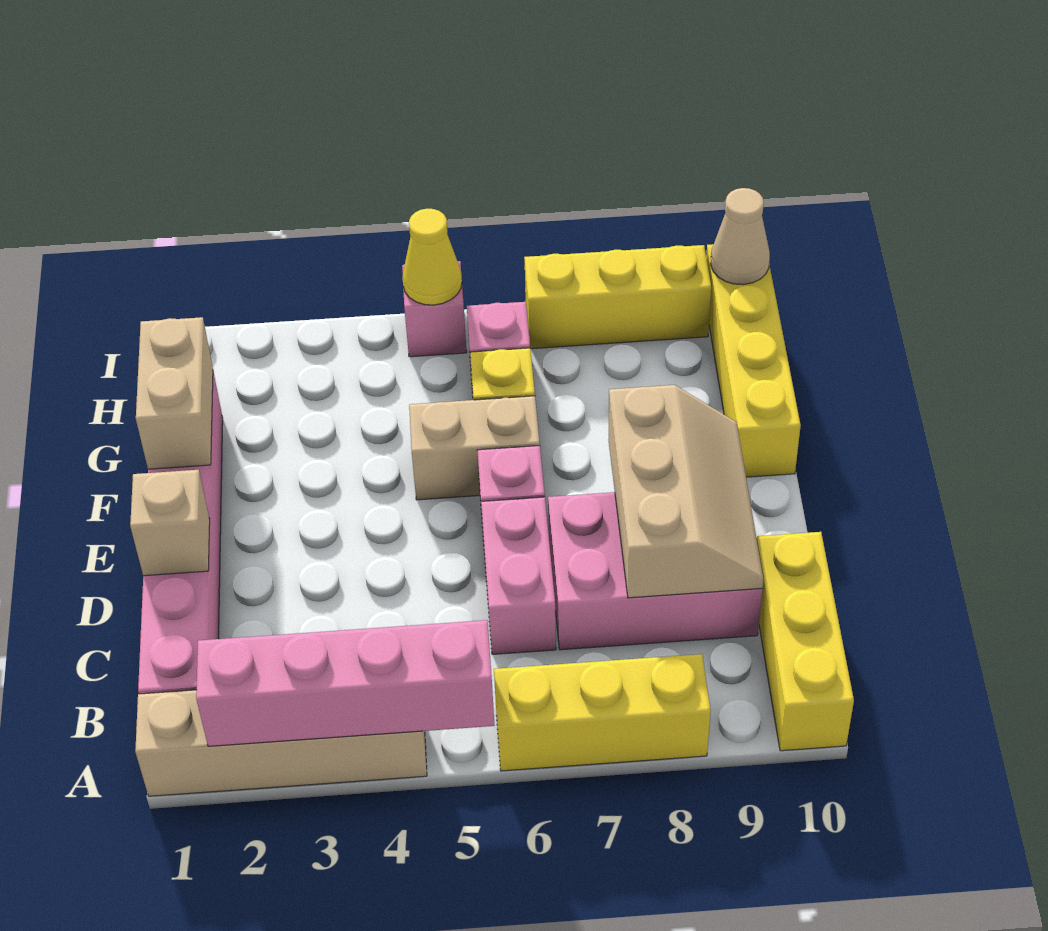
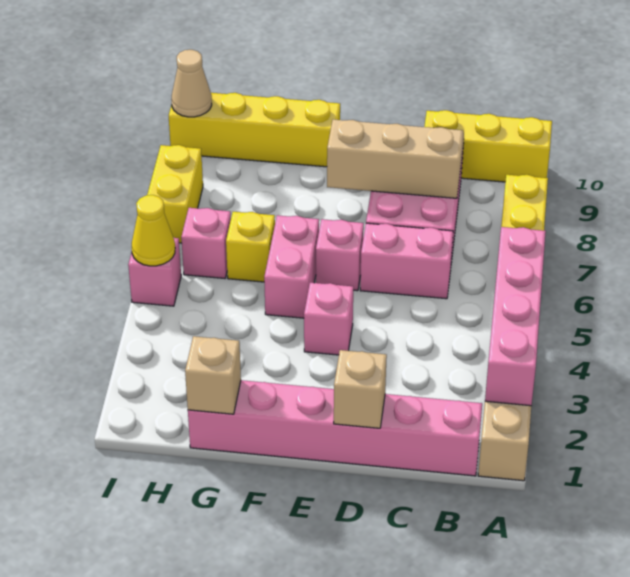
none -> pink brick E4 level 1
tan brick F1:G1 level 2 -> tan brick G1 level 2
tan brick F5:F6 level 1 -> pink brick F5:F6 level 1
yellow brick I7:I9 level 1 -> yellow brick I7:I8 level 1

